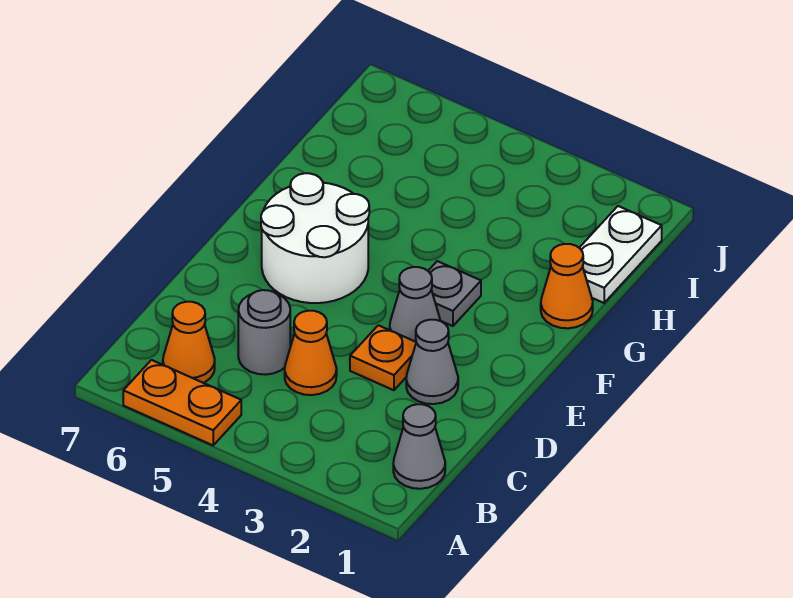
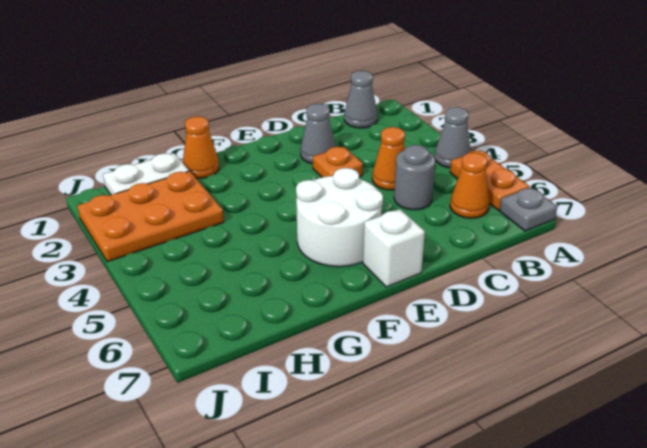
grey cone E3 level 1 -> grey cone A4 level 1
none -> white brick E7 level 1
grey plate F3 level 1 -> grey plate A7 level 1
none -> orange plate H2:J3 level 1

